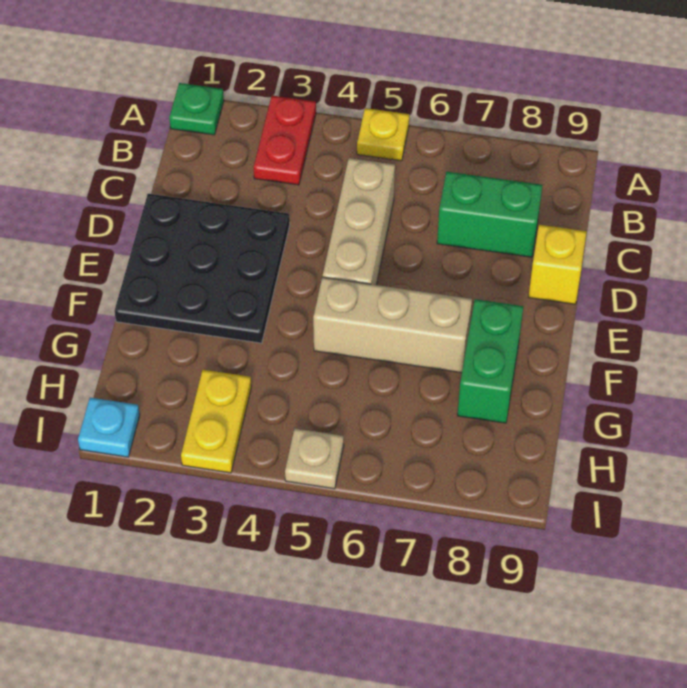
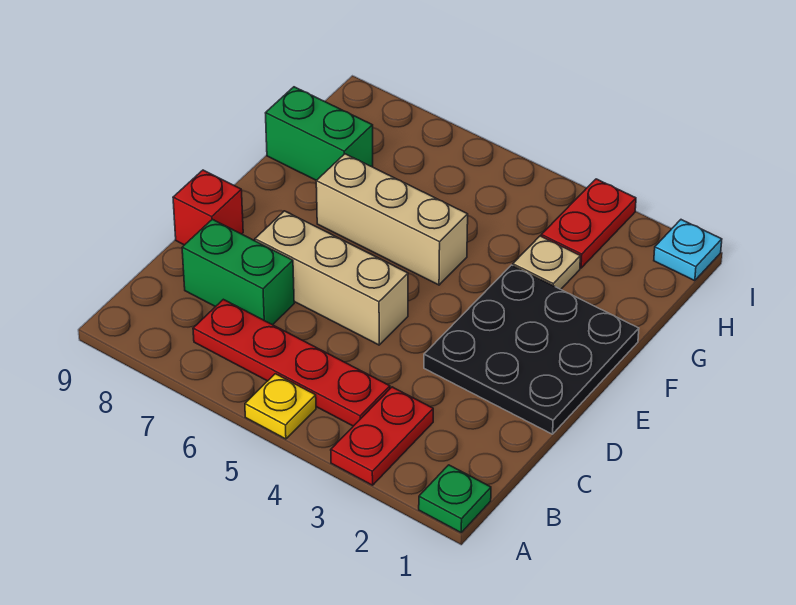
none -> red plate B4:B7 level 1
tan brick C5:E5 level 1 -> tan brick D5:D7 level 1
yellow brick D9 level 1 -> red brick D9 level 1
green brick F8:G8 level 1 -> green brick G8:G9 level 1
yellow plate H3:I3 level 1 -> red plate H3:I3 level 1
tan plate I5 level 1 -> tan plate G3 level 1

